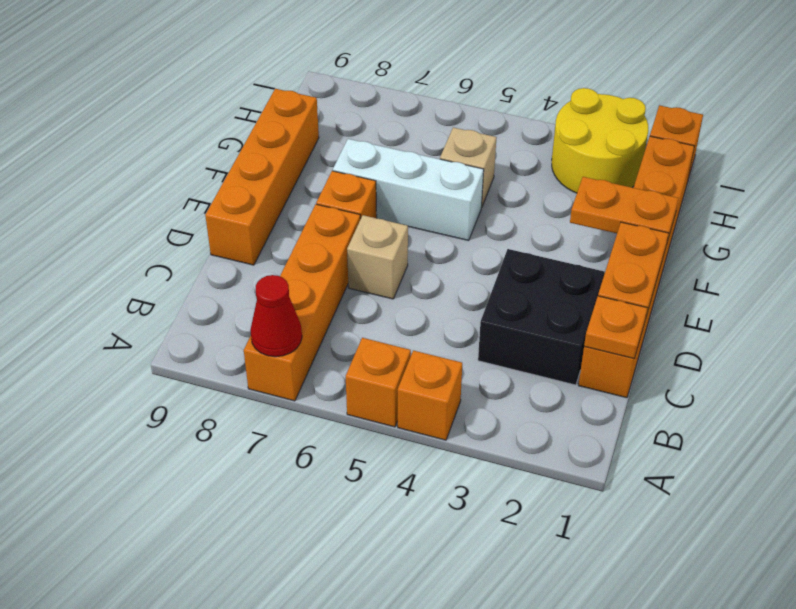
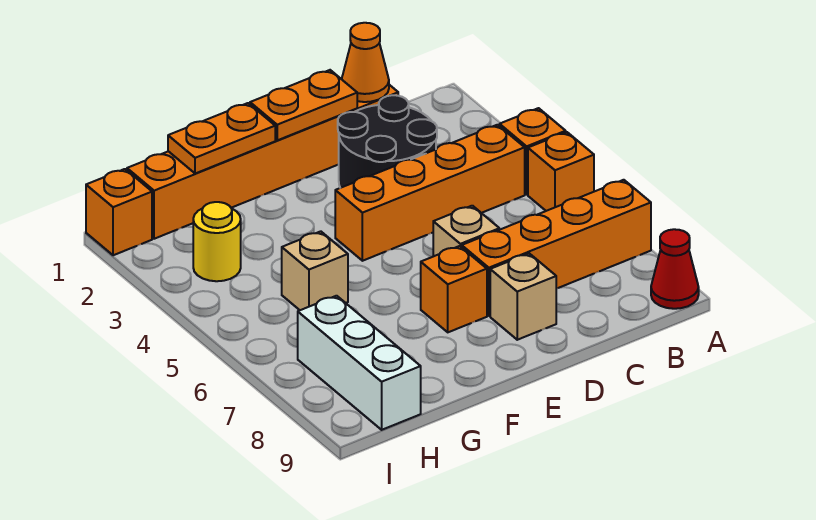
red cone A7 level 2 -> red cone A9 level 1
orange plate C1 level 2 -> orange cone C1 level 2
black brick C2:D3 level 1 -> black round brick C2:D3 level 1
none -> tan brick D8 level 1
orange brick D9:G9 level 1 -> orange brick B4:E4 level 1
orange plate F1:F2 level 2 -> orange plate F1:G1 level 2
white brick F5:F7 level 1 -> white brick H7:H9 level 1
yellow round brick H2:I3 level 1 -> yellow round brick H3 level 1

